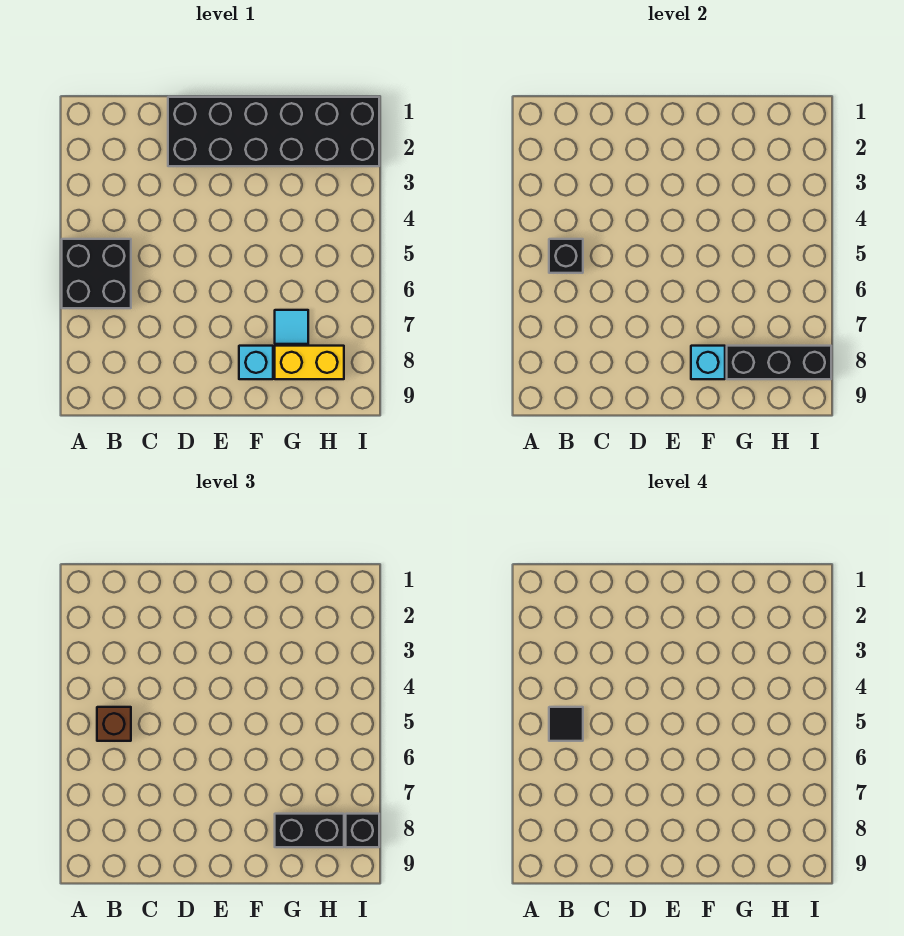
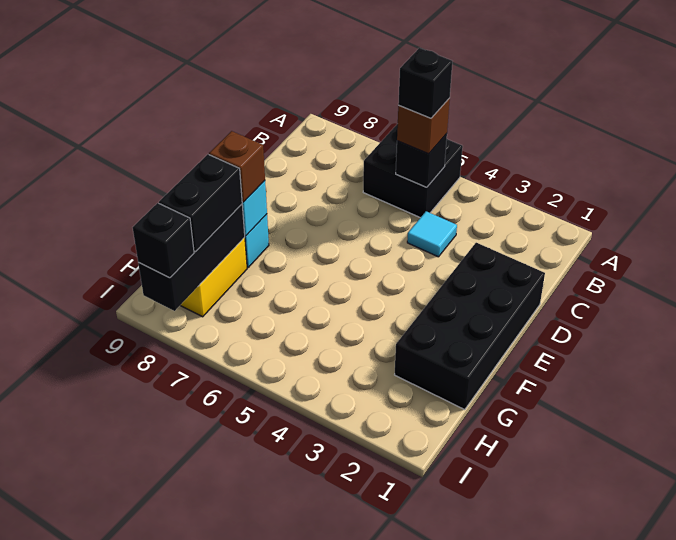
black tile B5 level 4 -> black brick B5 level 4
black brick D1:I2 level 1 -> black brick D1:G2 level 1
none -> brown brick F8 level 3
cyan tile G7 level 1 -> cyan tile C4 level 1

